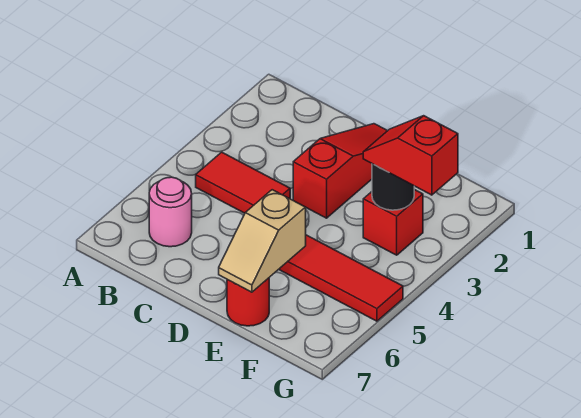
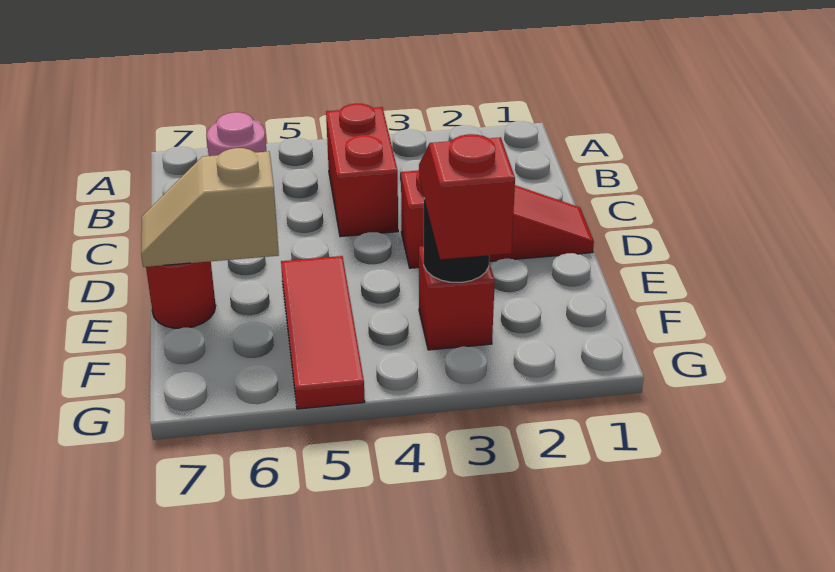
red tile B4:C4 level 1 -> red brick B4:C4 level 1

